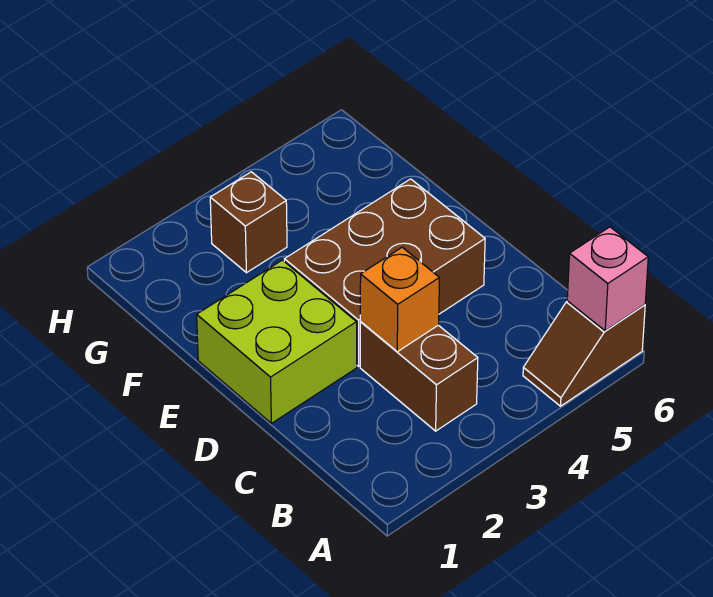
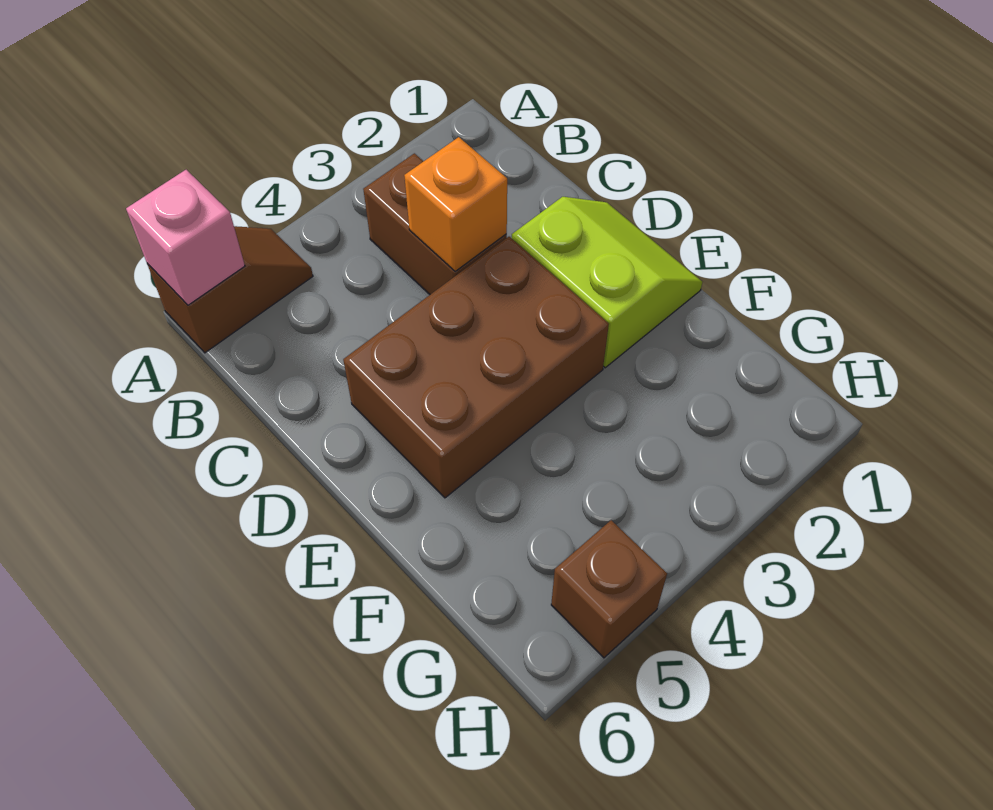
lime brick D1:E2 level 1 -> lime slope D1:E2 level 1 top 2
brown brick G3 level 1 -> brown brick H5 level 1

